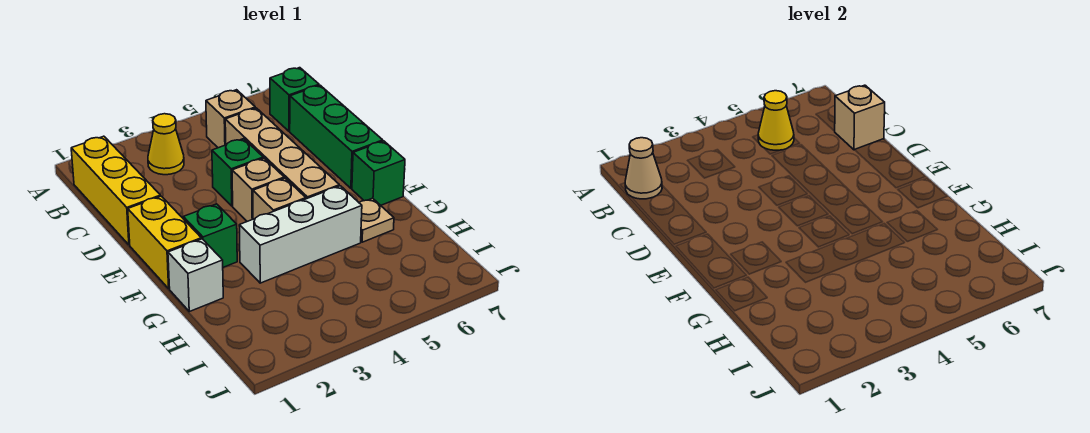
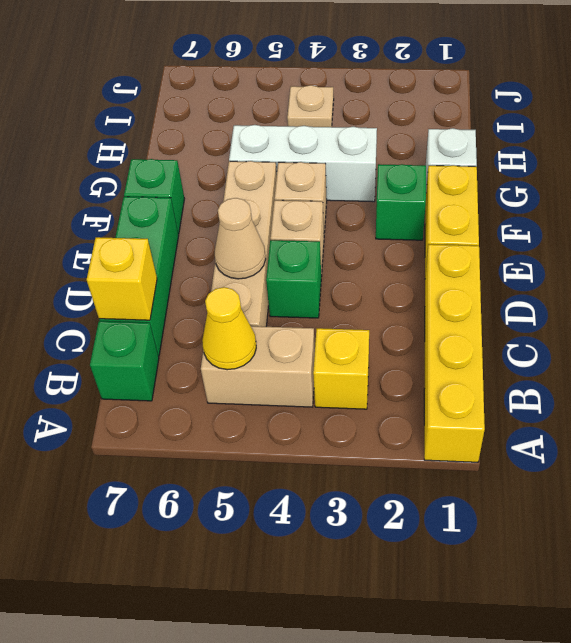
yellow brick B1:D1 level 1 -> yellow brick A1:D1 level 1
tan cone B1 level 2 -> tan cone D5 level 2
yellow cone B3 level 1 -> yellow brick B3 level 1
tan brick B5 level 1 -> tan brick B4:B5 level 1
tan brick C7 level 2 -> yellow brick C7 level 2
tan plate G6 level 1 -> tan plate I4 level 1

